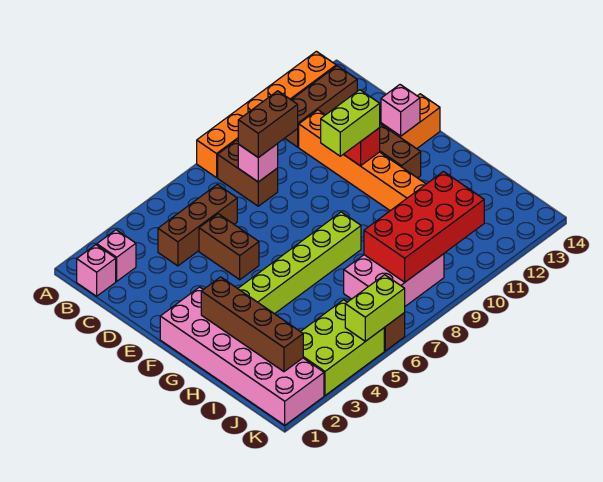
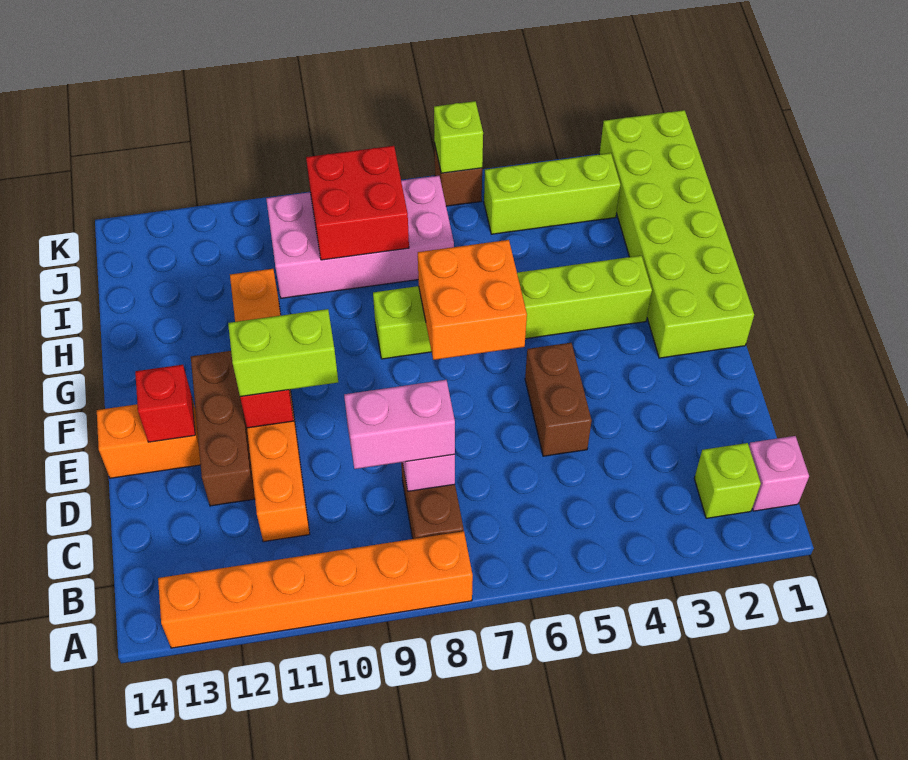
pink brick B2 level 1 -> lime brick B2 level 1
brown brick B11:B13 level 1 -> none
brown brick C4:C6 level 1 -> none
brown brick C8:C9 level 3 -> pink brick C8:C9 level 3
pink brick E13 level 2 -> red brick E13 level 2
pink brick F1:K2 level 1 -> lime brick F1:K2 level 1
none -> orange brick F6:G7 level 2
brown brick G2:J2 level 2 -> none
pink brick I7:J9 level 1 -> pink brick I7:J10 level 1
red brick I8:J11 level 2 -> red brick I8:J9 level 2
lime brick J3:K5 level 1 -> lime brick J3:J5 level 1
lime brick K5:K6 level 2 -> lime brick K6 level 2

